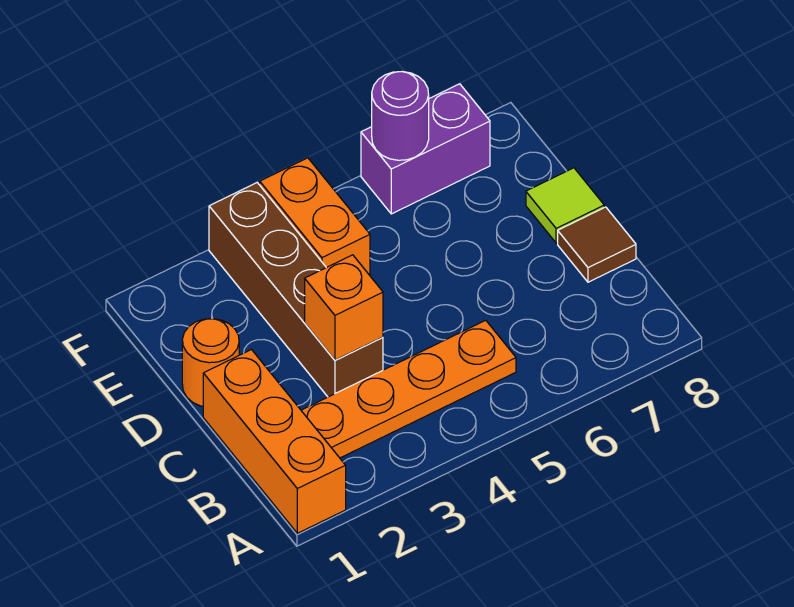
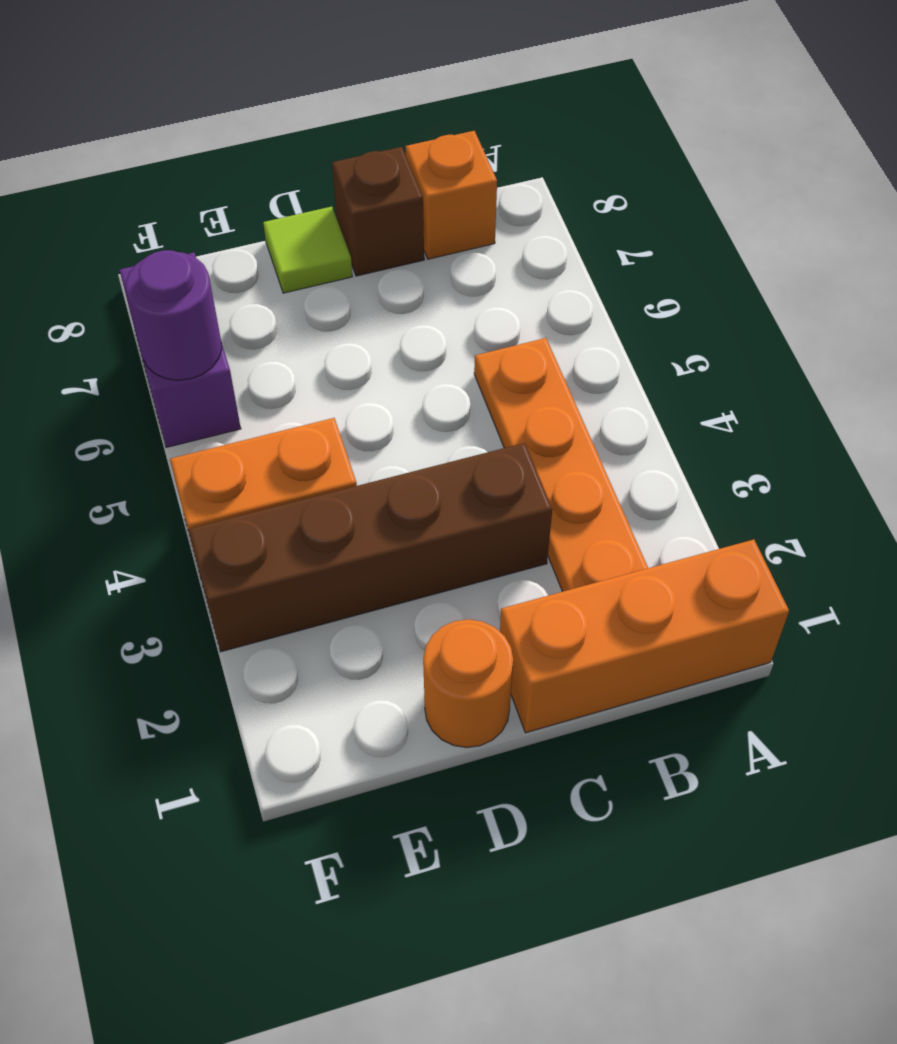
orange brick C3 level 2 -> orange brick B8 level 1
brown tile C8 level 1 -> brown brick C8 level 1

